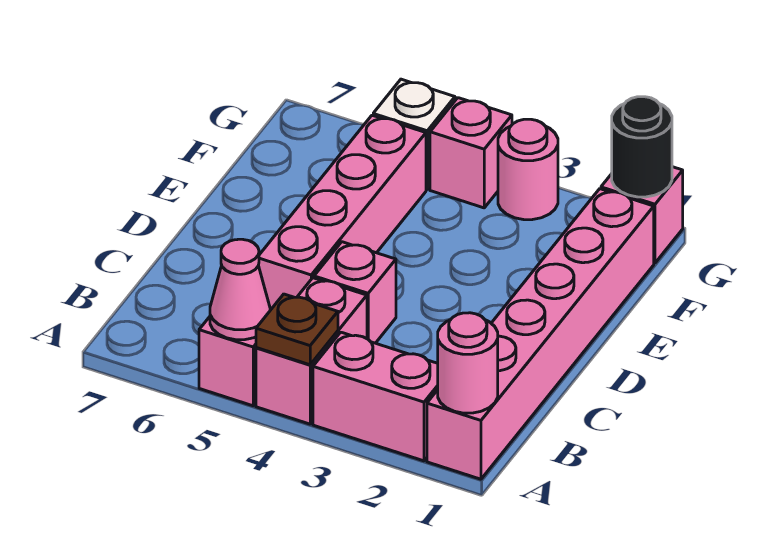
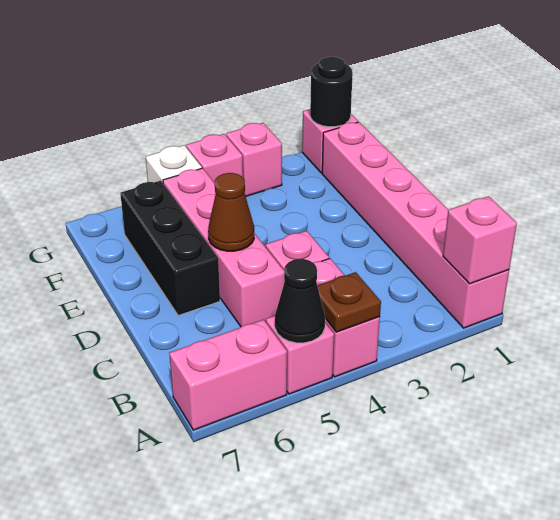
pink round brick A1 level 2 -> pink brick A1 level 2
pink brick A2:A3 level 1 -> pink brick A6:A7 level 1
pink cone A5 level 2 -> black cone A5 level 2
none -> brown cone D5 level 2
none -> black brick D6:F6 level 1
pink round brick G3 level 1 -> pink brick G3 level 1

